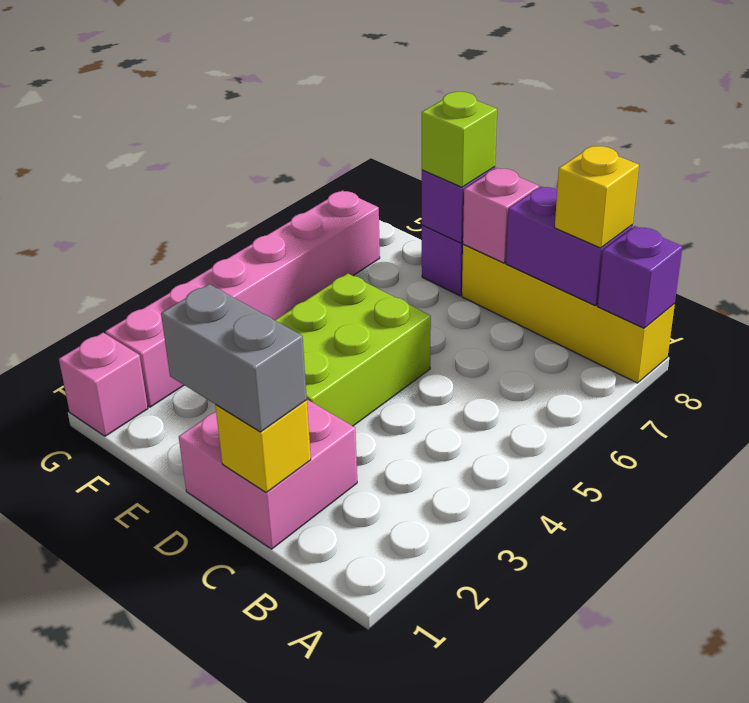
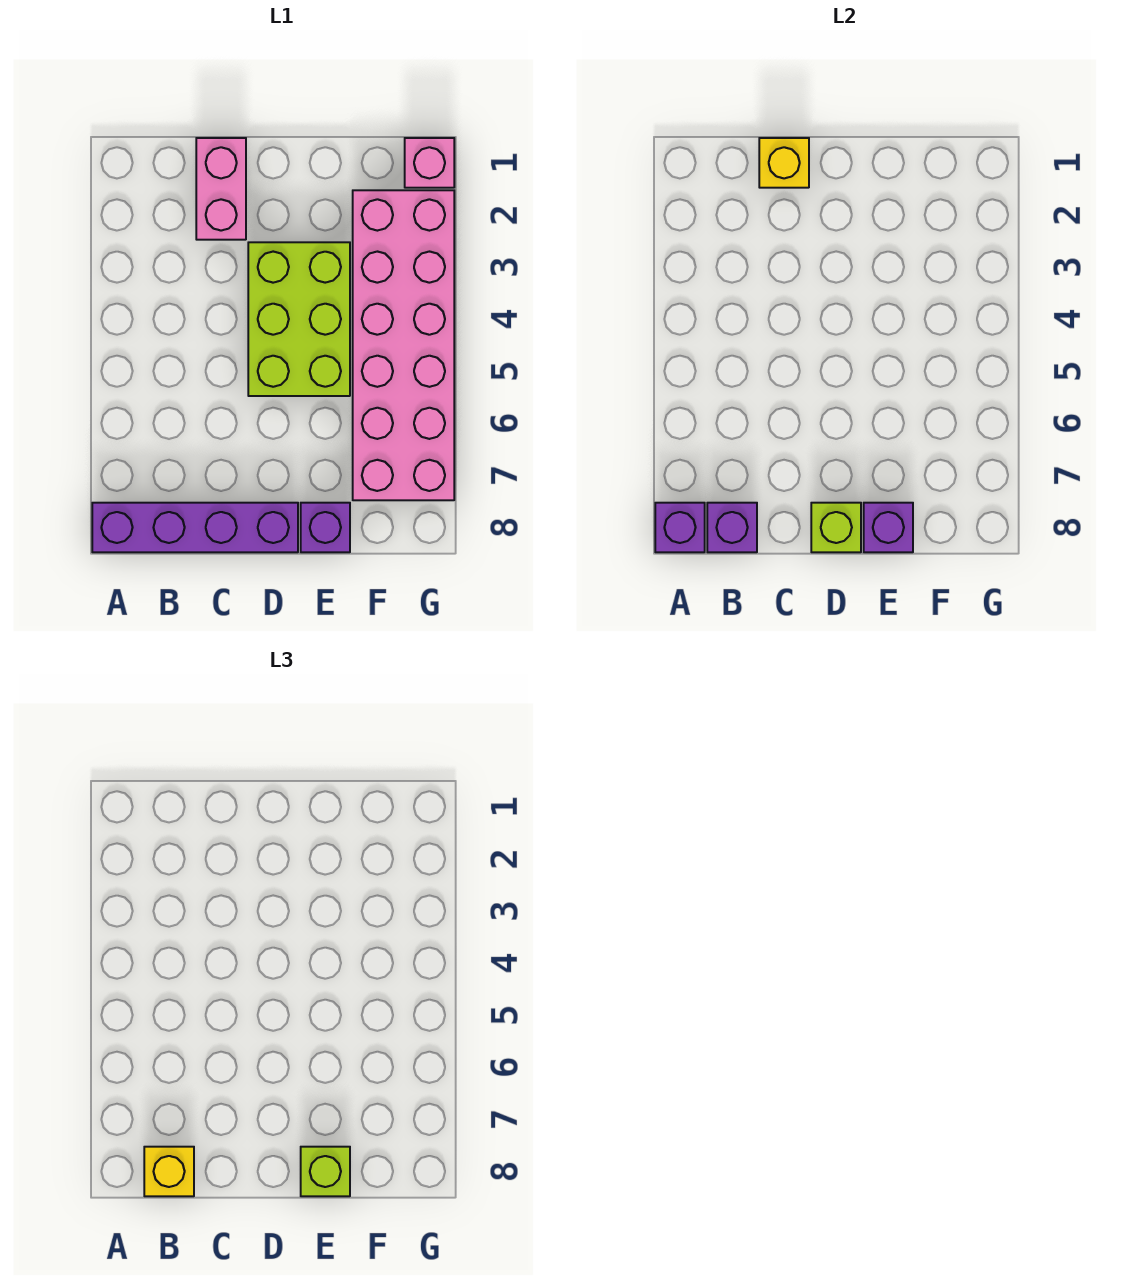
yellow brick A8:D8 level 1 -> purple brick A8:D8 level 1
purple brick B8:C8 level 2 -> purple brick B8 level 2
pink brick C1:D2 level 1 -> pink brick C1:C2 level 1
grey brick C1:D1 level 3 -> none
pink brick D8 level 2 -> lime brick D8 level 2
pink brick G2:G7 level 1 -> pink brick F2:G7 level 1

